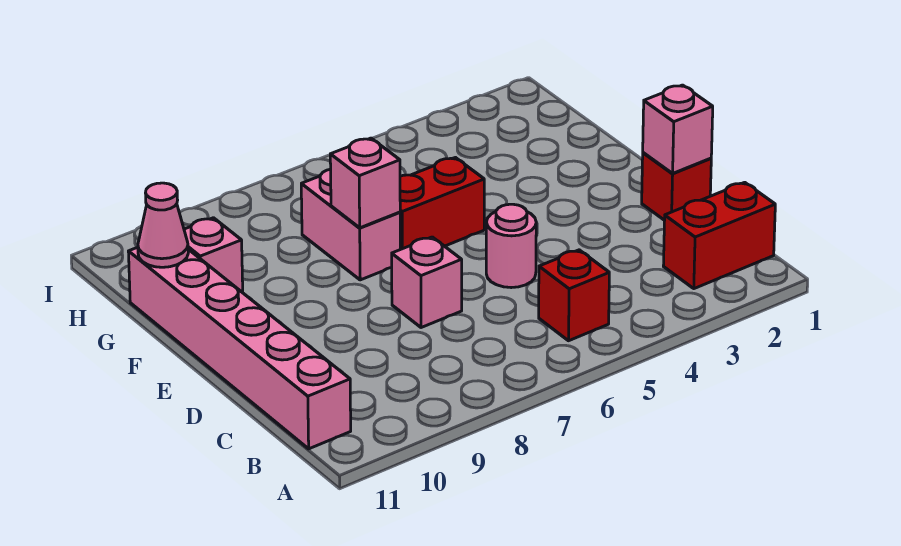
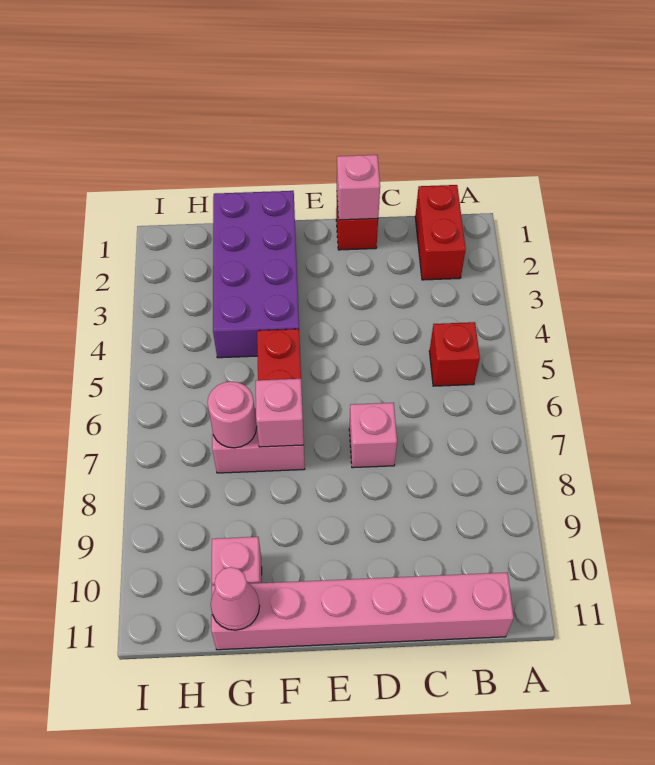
pink round brick D5 level 1 -> pink round brick G7 level 2
none -> purple brick F1:G4 level 1

